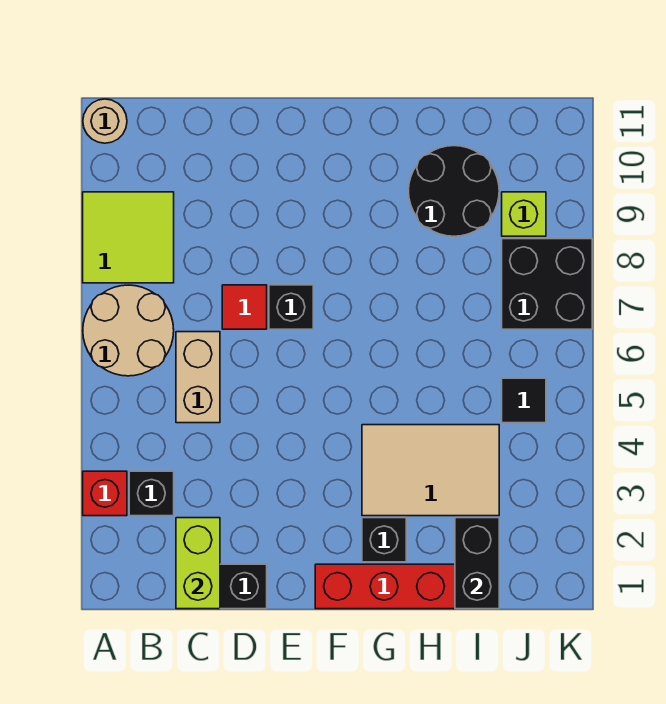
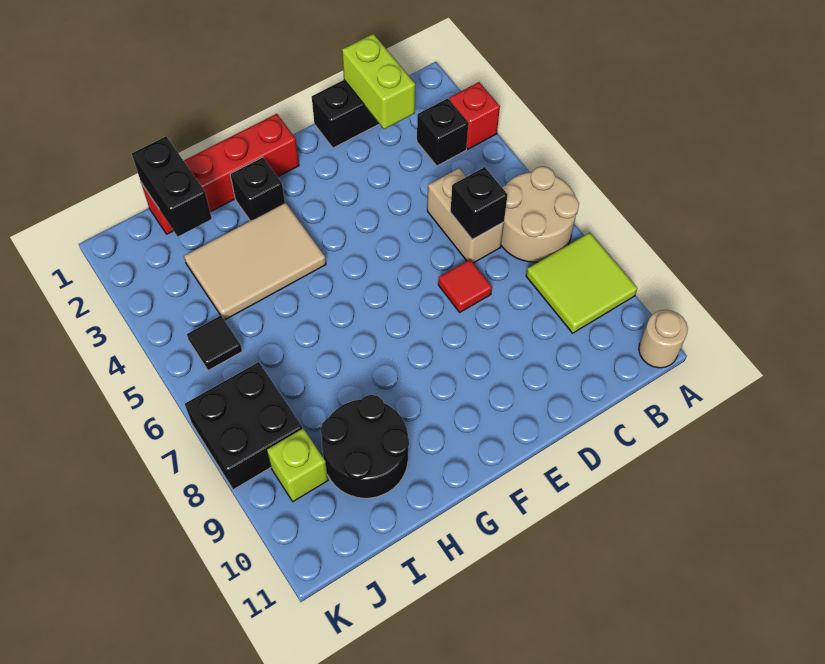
black brick E7 level 1 -> black brick C6 level 2

